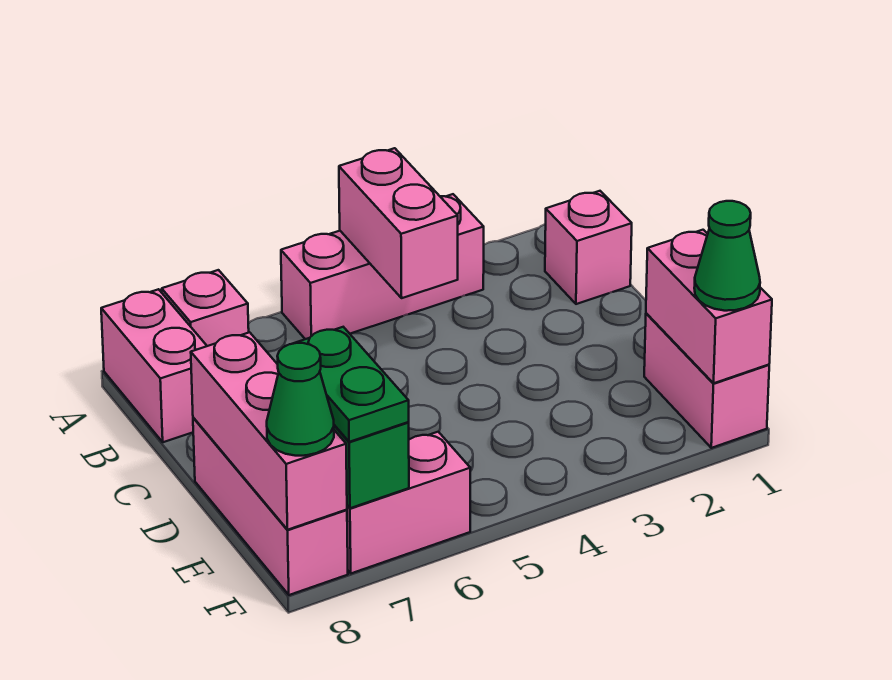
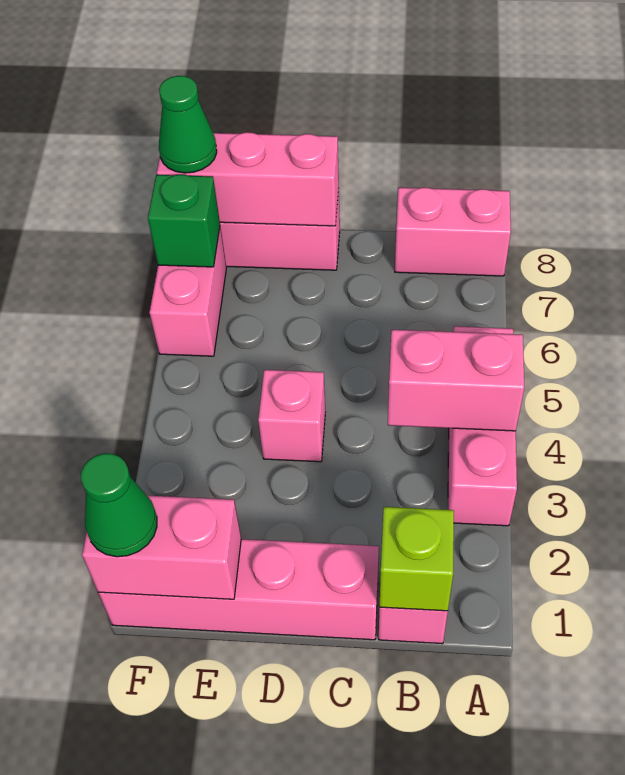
pink brick A7 level 1 -> pink brick D4 level 1
none -> lime brick B1 level 2
pink brick E1:F1 level 1 -> pink brick C1:F1 level 1
green plate E7:F7 level 3 -> none

